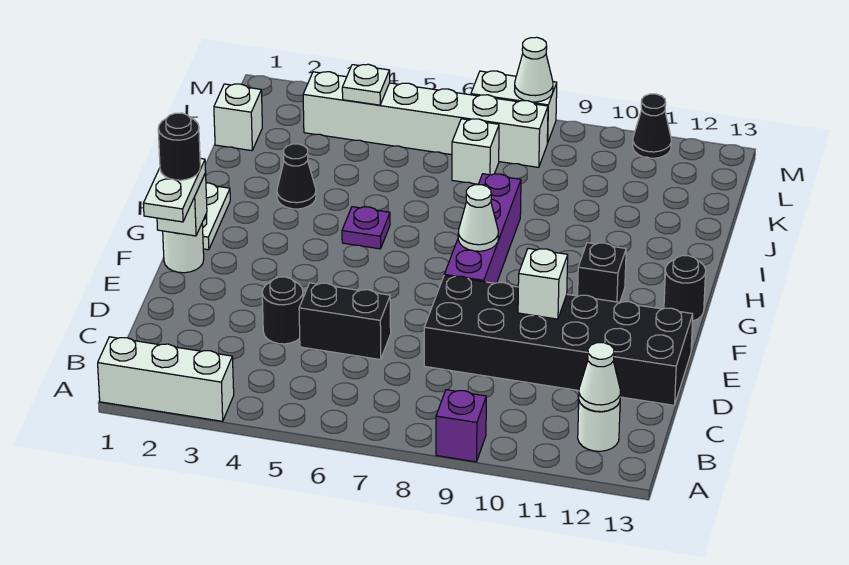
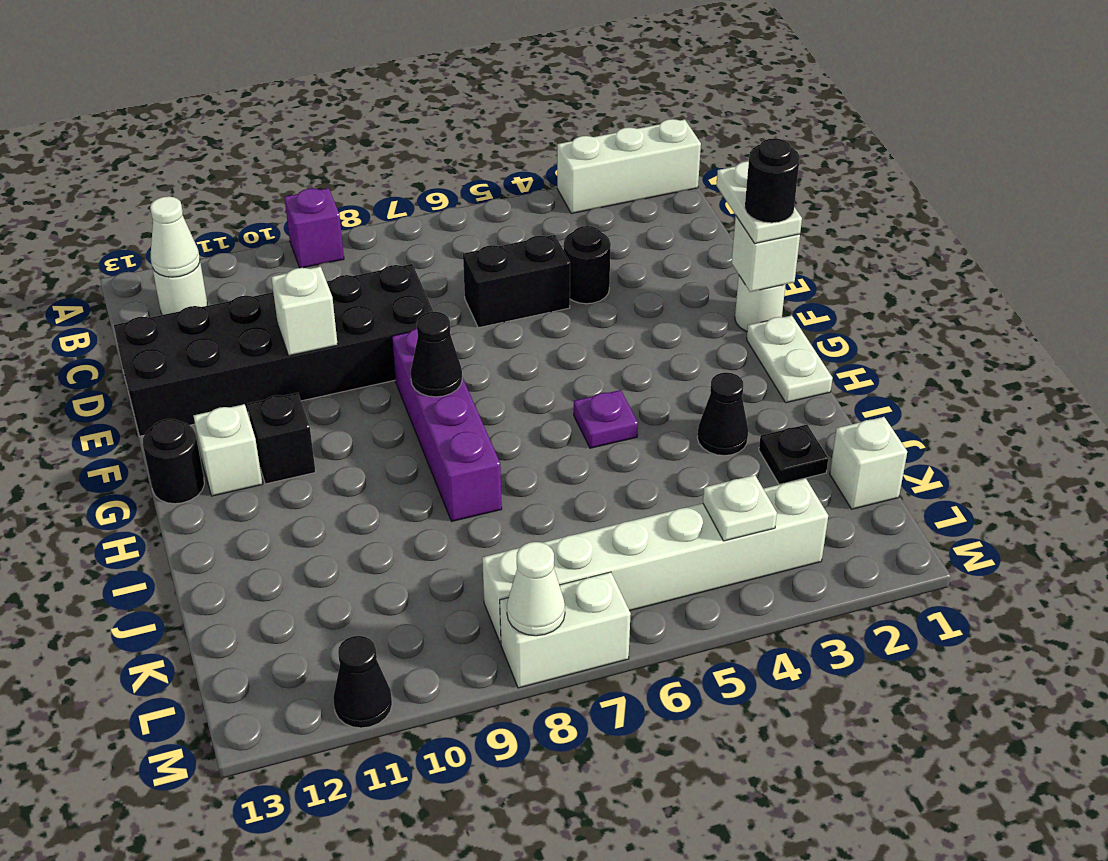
white cone G8 level 2 -> black cone G8 level 2
none -> black plate J2 level 1
white brick K7 level 1 -> white brick G12 level 1

